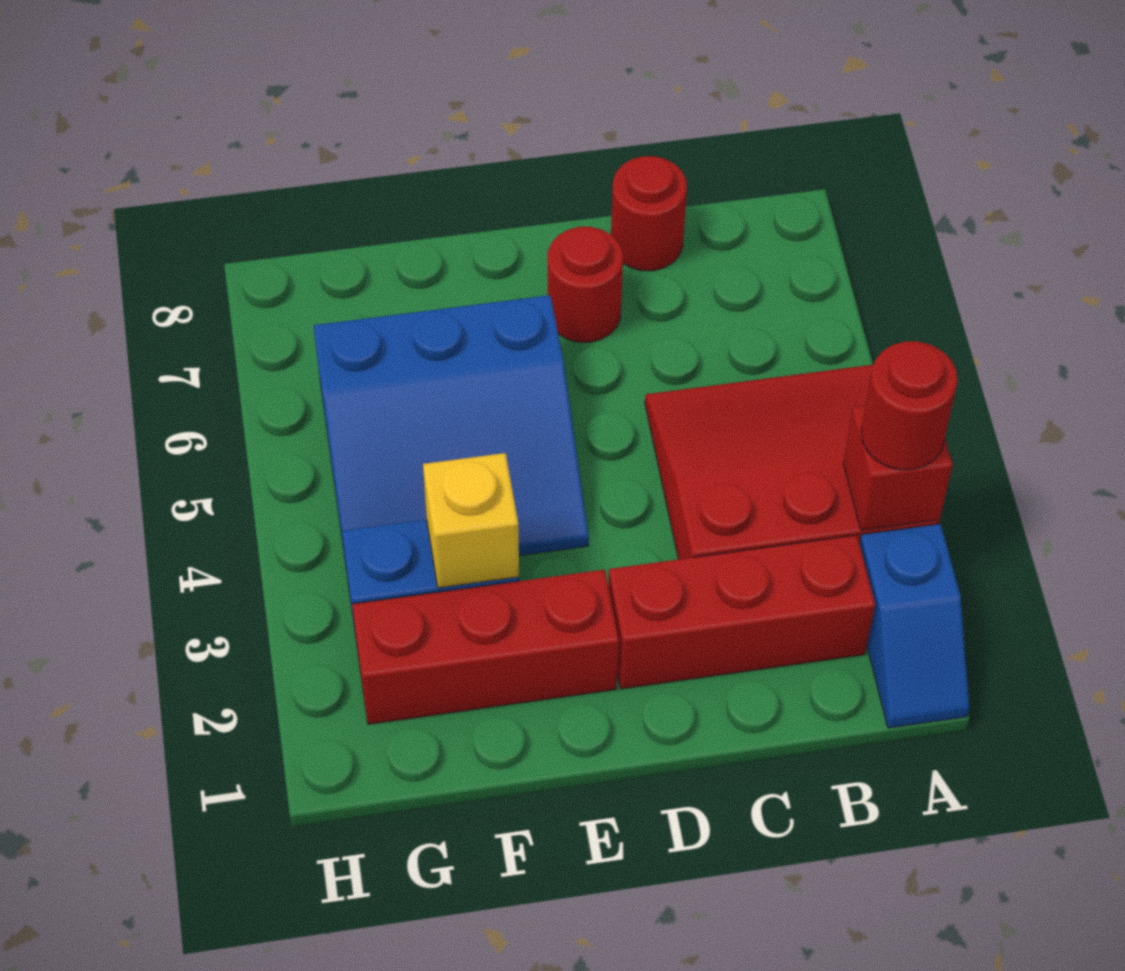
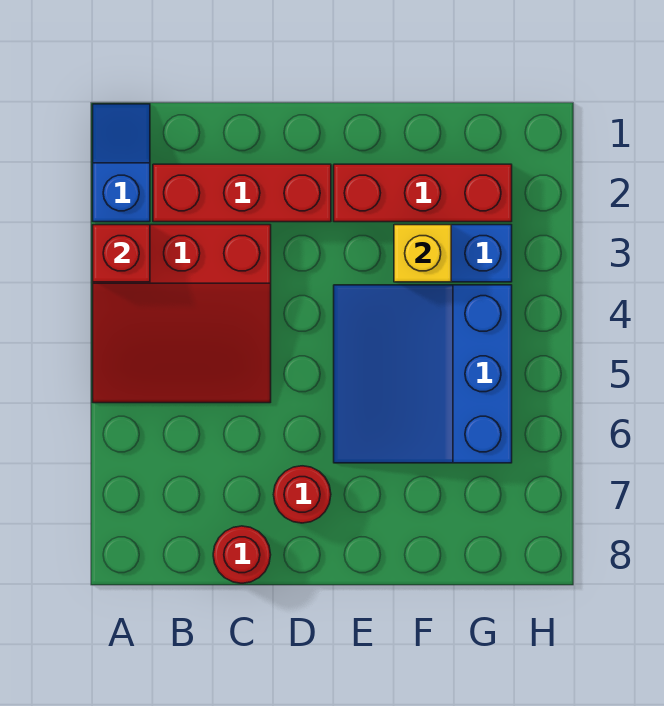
red round brick A3 level 3 -> none
blue slope E4:G6 level 1 top 6 -> blue slope E4:G6 level 1 top G

